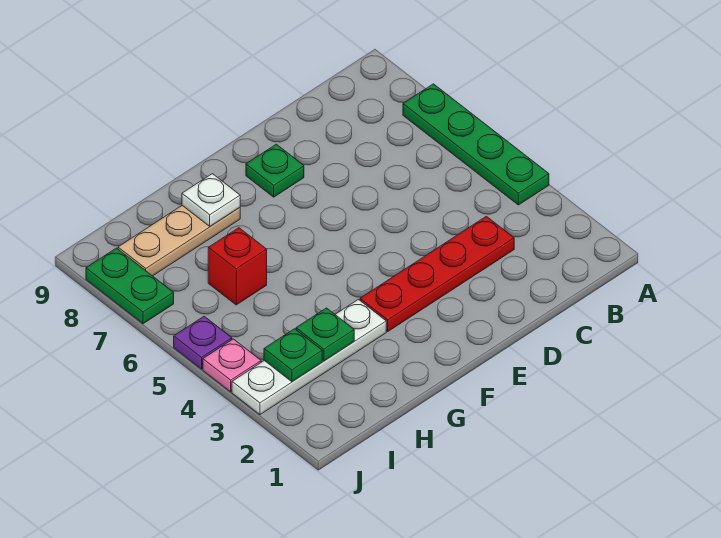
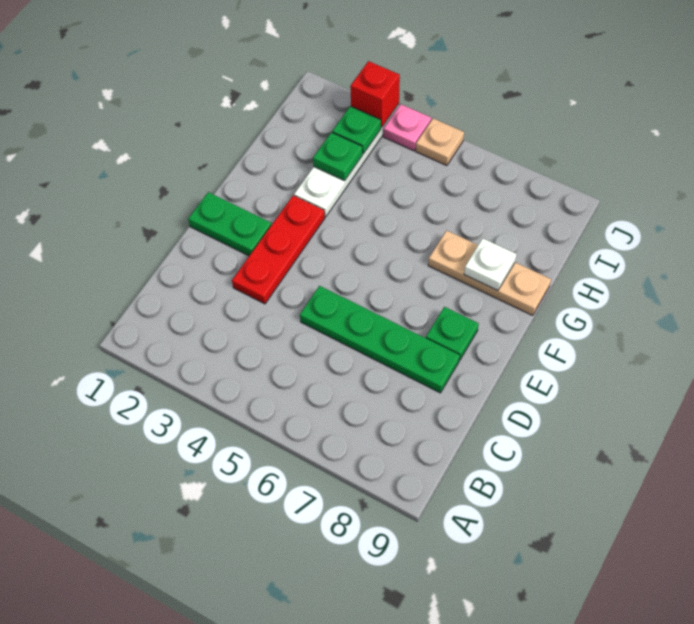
green plate A4:A7 level 1 -> green plate D5:D8 level 1
red plate C3:F3 level 1 -> red plate D3:F3 level 1
tan plate G8:I8 level 1 -> tan plate G7:G9 level 1
red brick H6 level 1 -> red brick J3 level 2
purple plate J5 level 1 -> tan plate J5 level 1
green plate J7:J8 level 1 -> green plate E1:E2 level 1

